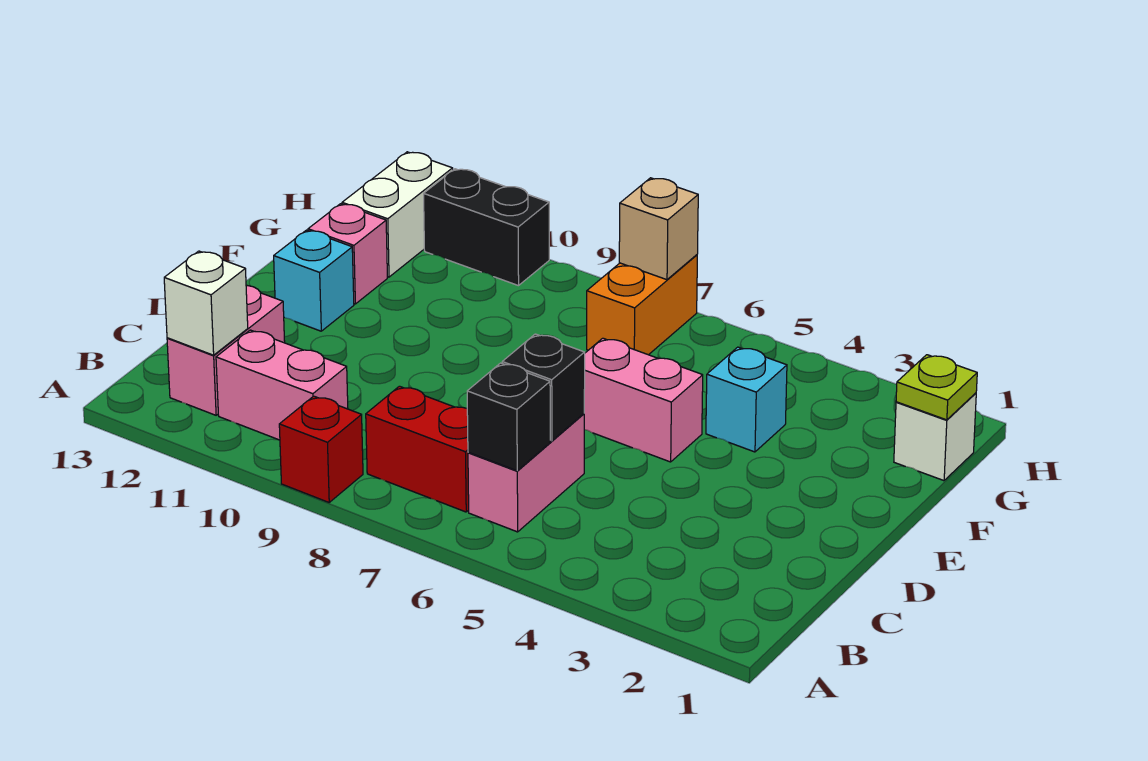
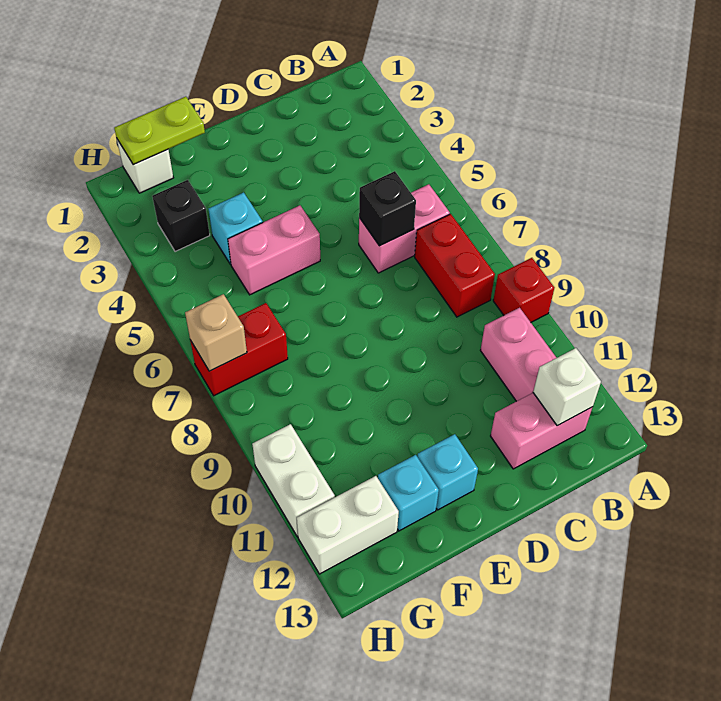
black brick B6 level 2 -> black brick G3 level 1
pink brick E5:E6 level 1 -> pink brick E5:F5 level 1
pink brick F12 level 1 -> cyan brick F12 level 1
lime plate G1 level 2 -> lime plate F1:G1 level 2
orange brick G7:H7 level 1 -> red brick G7:H7 level 1
black brick H10:H11 level 1 -> white brick H10:H11 level 1

